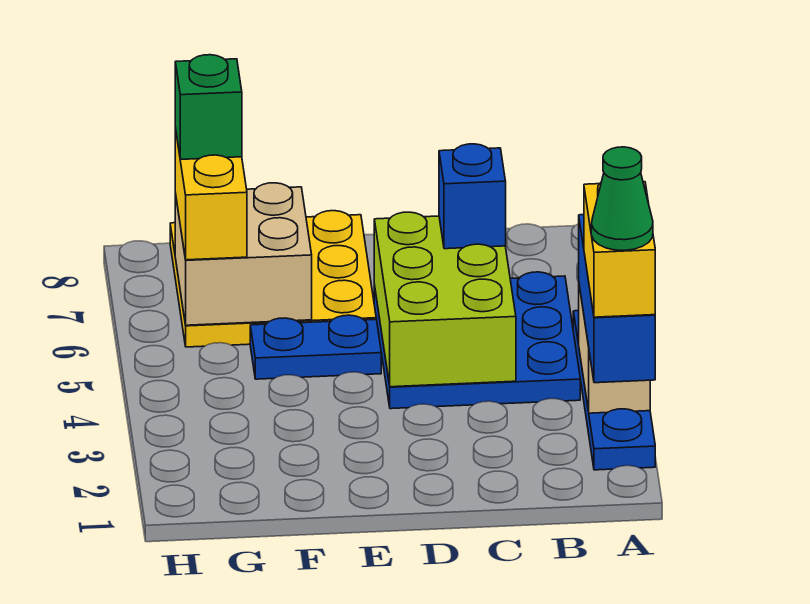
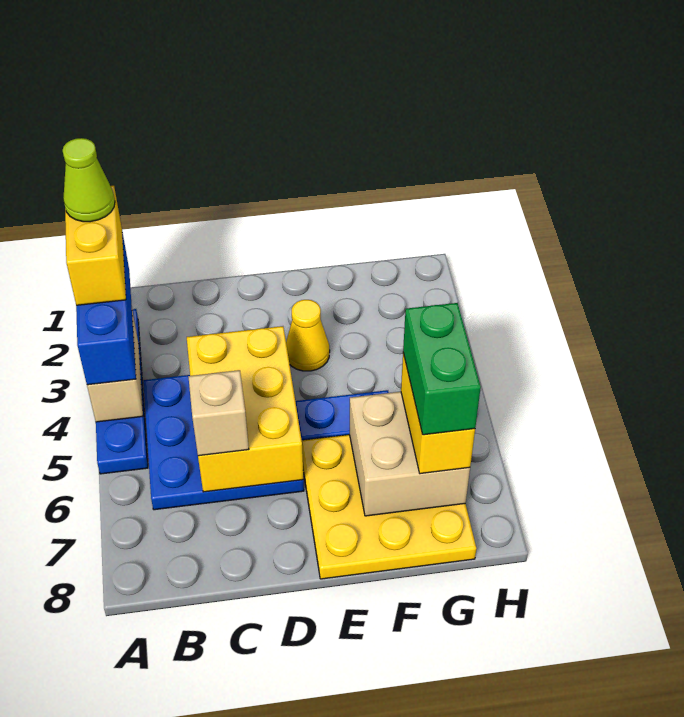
green cone A2 level 5 -> lime cone A2 level 5
lime brick C4:D6 level 2 -> yellow brick C4:D6 level 2
blue brick C6 level 3 -> tan brick C6 level 3
none -> yellow cone E3 level 1
green brick G7 level 4 -> green brick G6:G7 level 4

